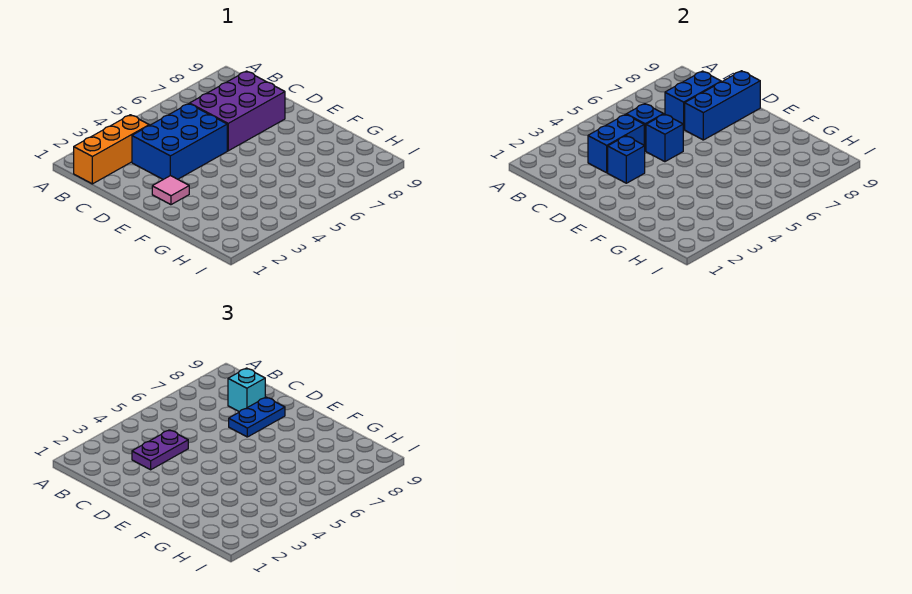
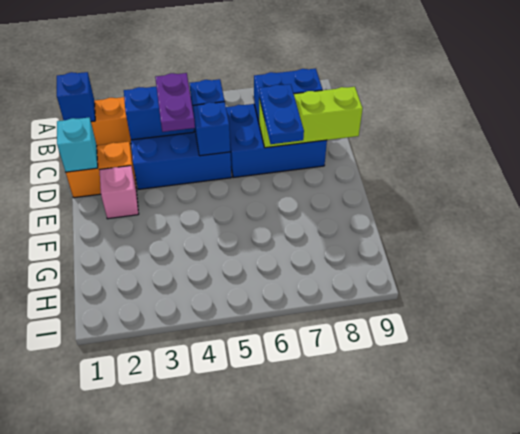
purple plate C3:C4 level 3 -> purple plate C4:D4 level 3
purple brick C6:D8 level 1 -> blue brick C6:D8 level 1
cyan brick C8 level 3 -> cyan brick D1 level 2
none -> orange brick D1:D2 level 1
blue brick D3 level 2 -> blue brick B1 level 2
blue brick D7:D9 level 2 -> lime brick D7:D9 level 2
blue plate D7:D8 level 3 -> blue plate D7:E7 level 3
pink tile E2 level 1 -> pink brick E2 level 1

